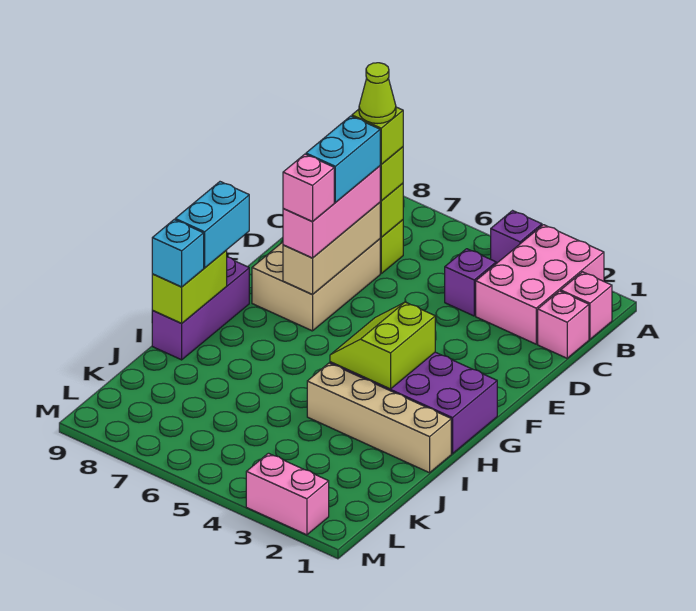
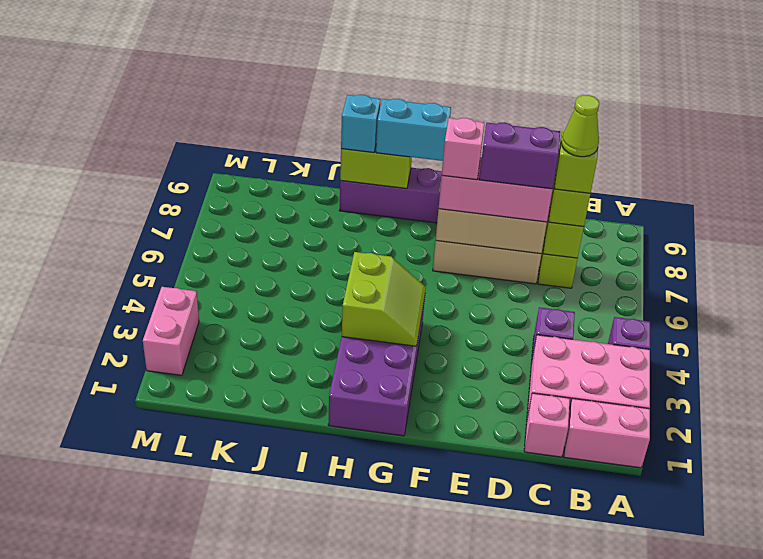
pink brick B1 level 1 -> pink brick A1:B1 level 1
cyan brick D7:E7 level 4 -> purple brick D7:E7 level 4
lime slope G3:H4 level 2 top 3 -> lime slope G3:H4 level 2 top H
tan brick I1:I4 level 1 -> none

